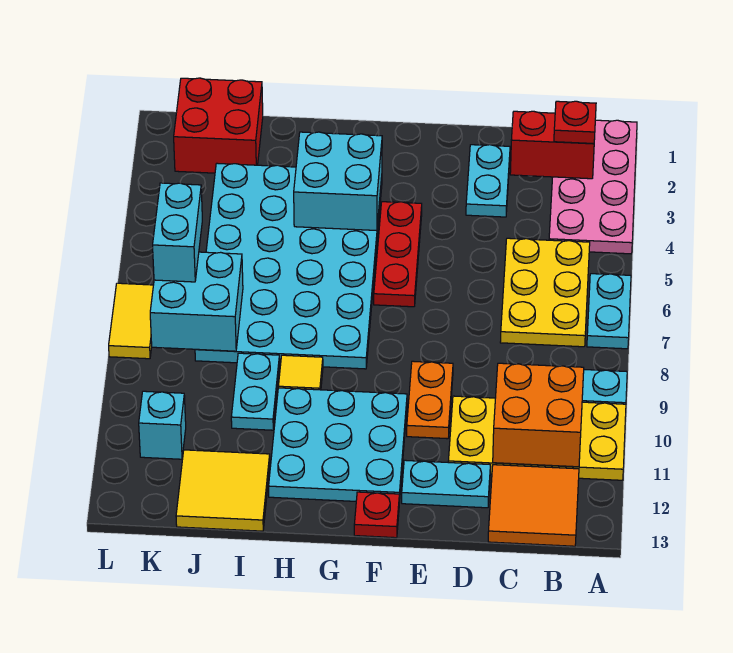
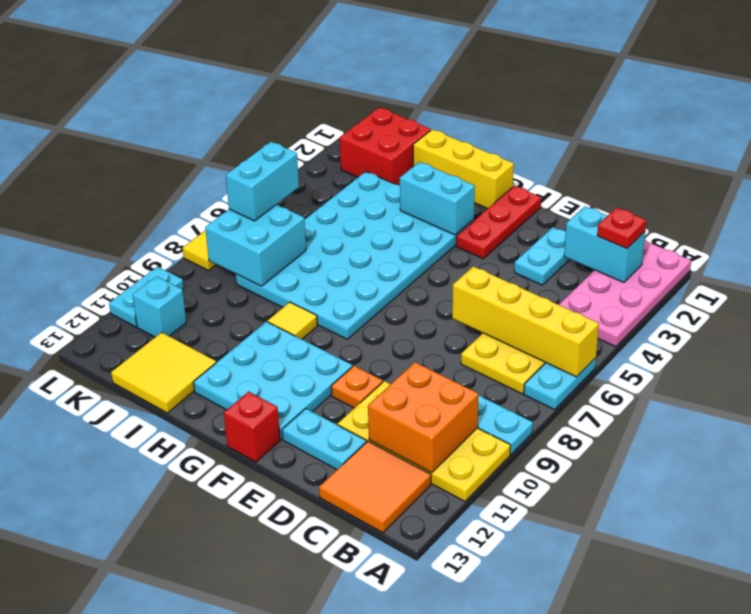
none -> yellow brick A6:D6 level 2
red brick B2:C2 level 2 -> cyan brick B2:C2 level 2
orange plate E9:E10 level 1 -> orange plate E10 level 1
red plate F4:F6 level 1 -> red plate F1:F3 level 1
red plate F13 level 1 -> red brick F13 level 1
none -> yellow brick G1:I1 level 1
cyan brick G3:H4 level 2 -> cyan brick G3:H3 level 2
cyan plate I9:I10 level 1 -> cyan plate L10:L11 level 1

